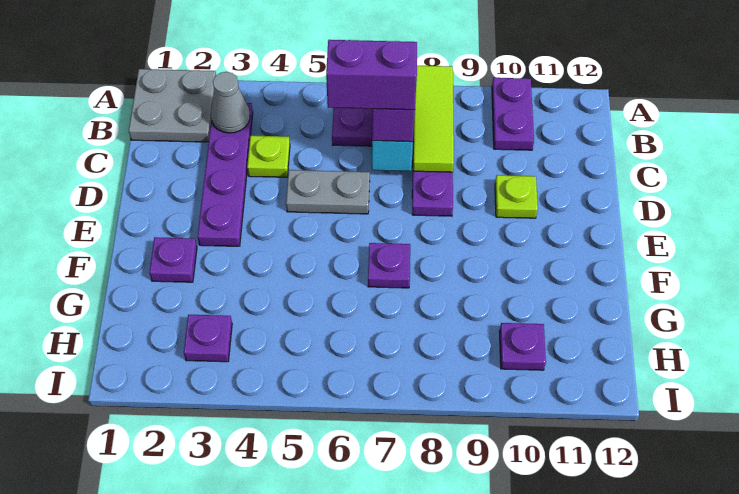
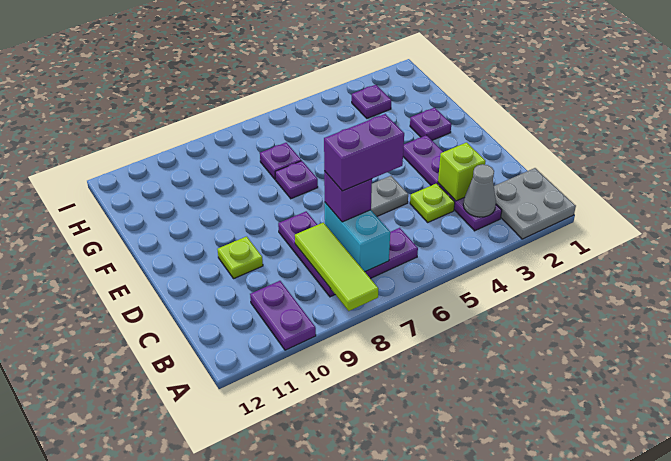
none -> lime brick C3 level 2
purple plate H10 level 1 -> purple plate G7 level 1

